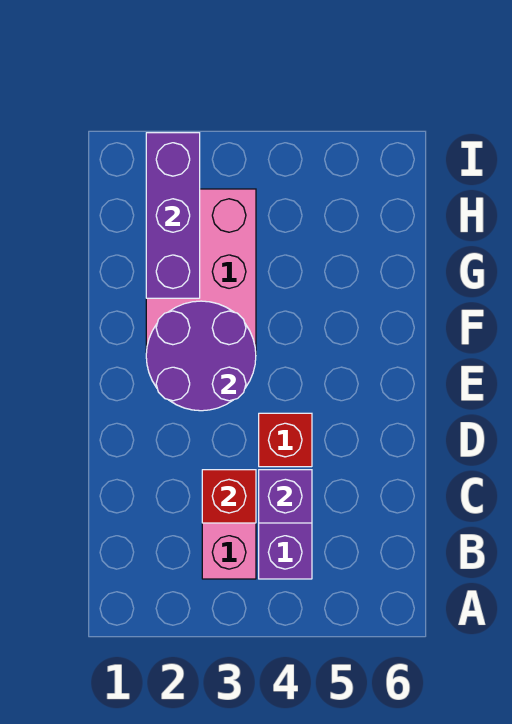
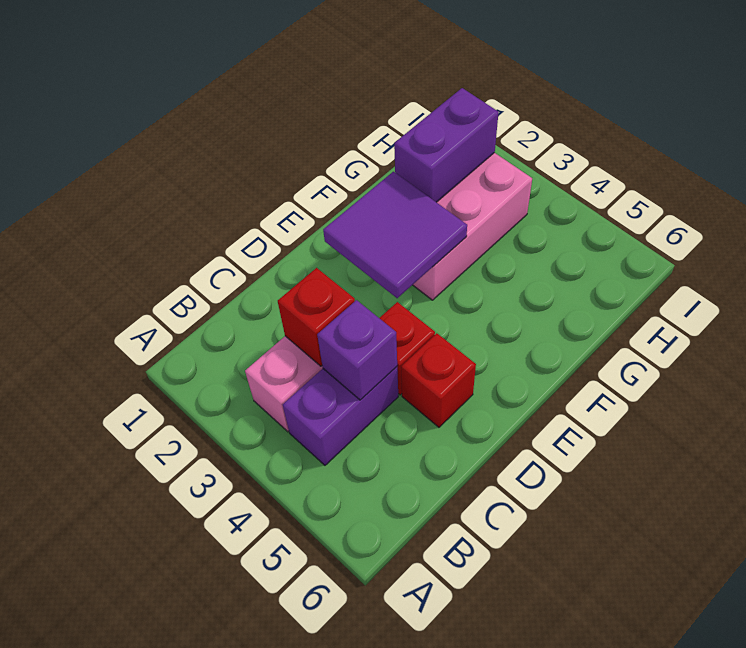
none -> red brick D5 level 1
purple round brick E2:F3 level 2 -> purple tile E2:F3 level 2
purple brick G2:I2 level 2 -> purple brick G2:H2 level 2

